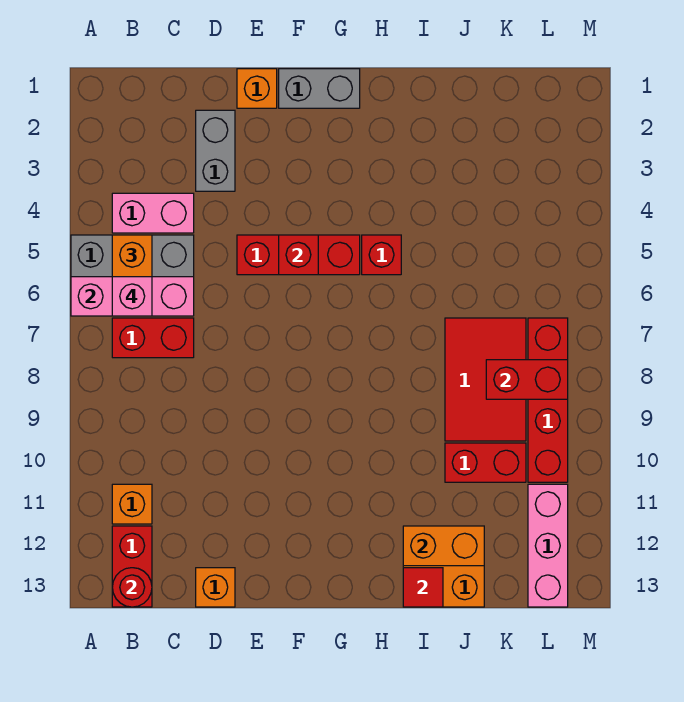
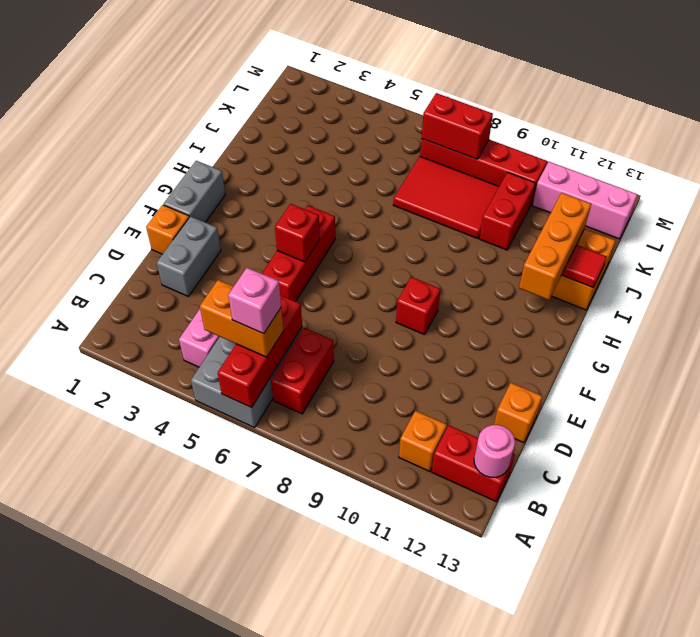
pink brick A6:C6 level 2 -> red brick A6:C6 level 2
red round brick B13 level 2 -> pink round brick B13 level 2
grey brick D2:D3 level 1 -> grey brick D2:E2 level 1
red brick H5 level 1 -> red brick F9 level 1
orange brick I12:J12 level 2 -> orange brick H12:J12 level 2
red brick K8:L8 level 2 -> red brick L7:L8 level 2

